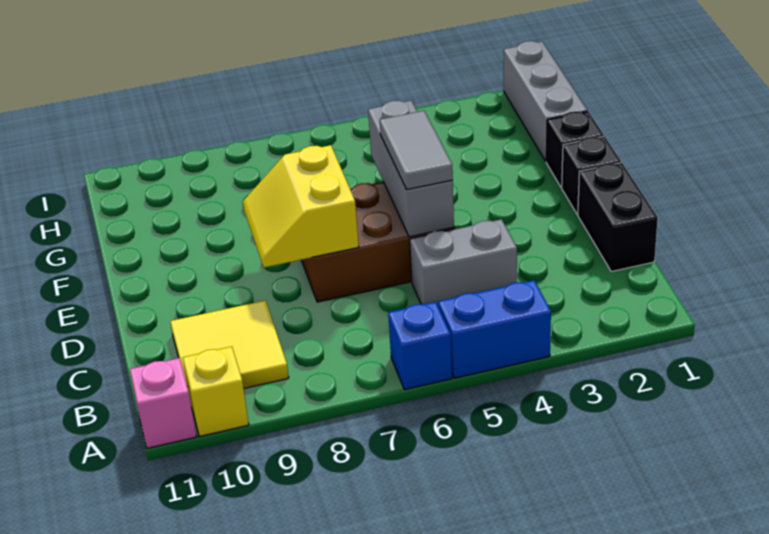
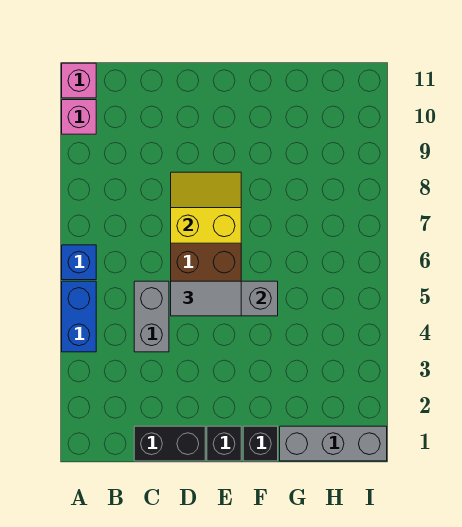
yellow brick A10 level 1 -> pink brick A10 level 1
yellow tile B9:C10 level 1 -> none

